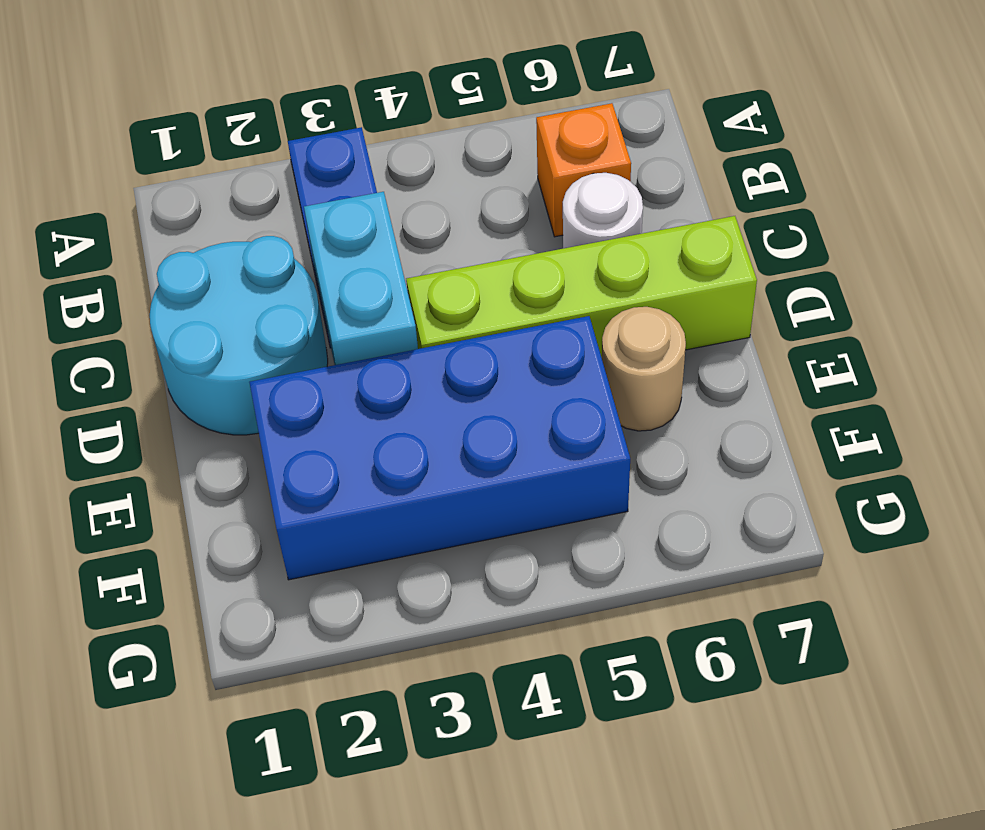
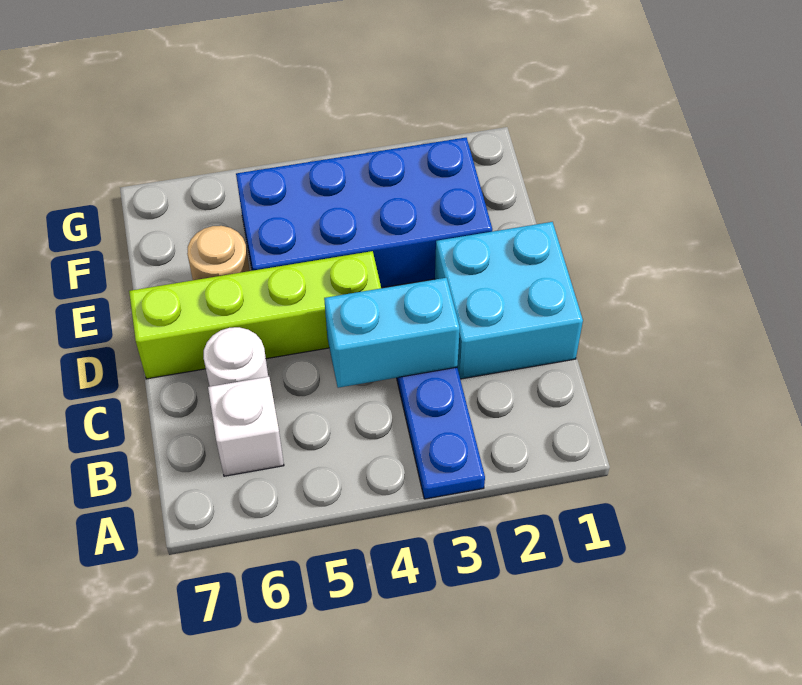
orange brick B6 level 1 -> white brick B6 level 1
cyan round brick C1:D2 level 1 -> cyan brick C1:D2 level 1
cyan brick C3:D3 level 2 -> cyan brick C3:C4 level 2

